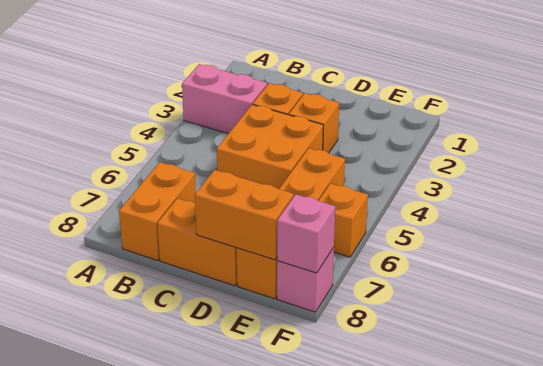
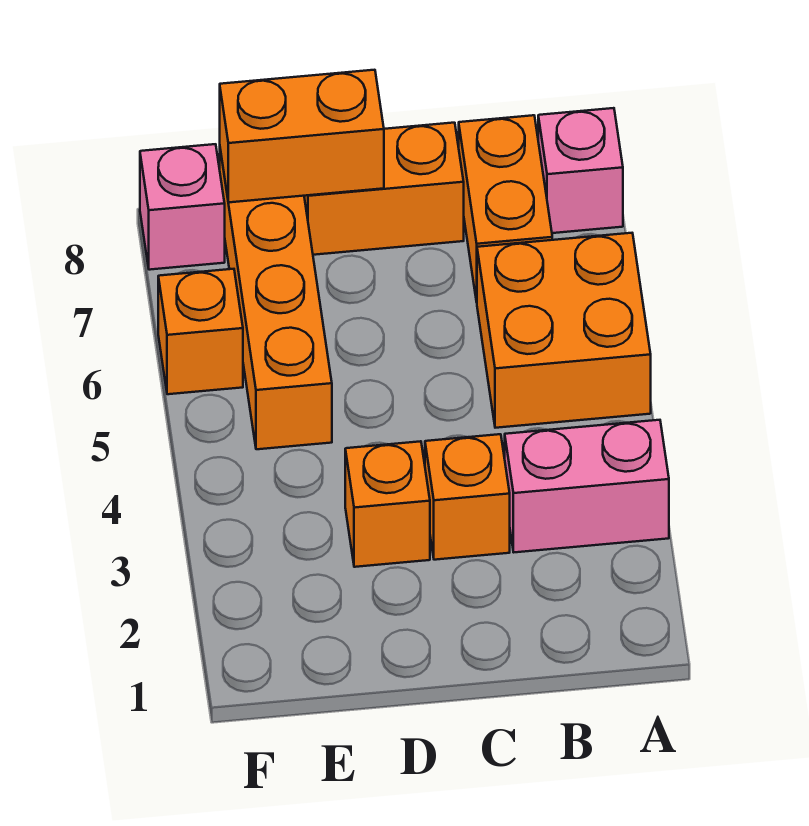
orange brick C4:D5 level 1 -> orange brick A5:B6 level 1
pink brick F8 level 2 -> pink brick A8 level 1

